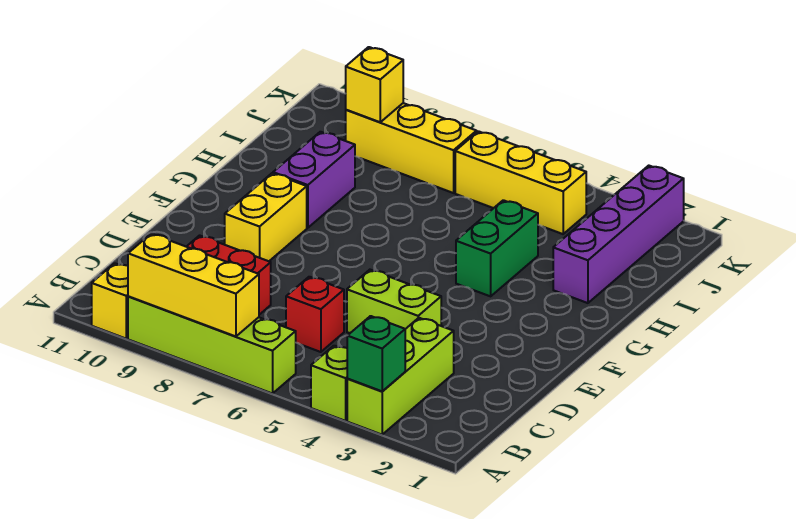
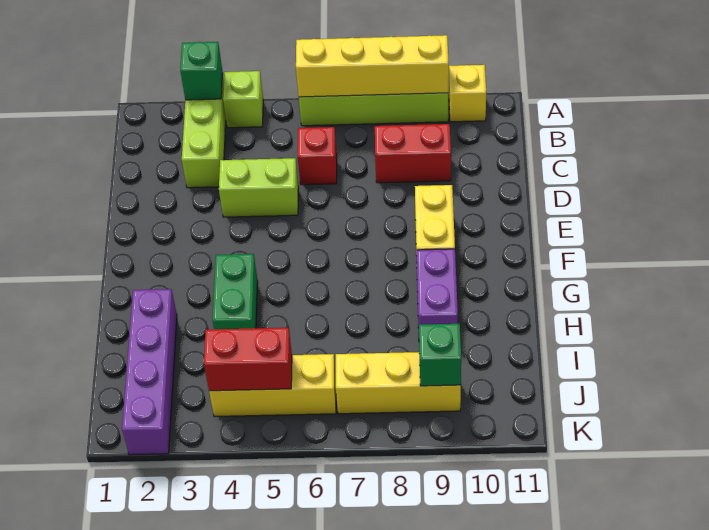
yellow brick A7:A9 level 2 -> yellow brick A6:A9 level 2
none -> red brick J4:J5 level 2
yellow brick J9 level 2 -> green brick J9 level 2

